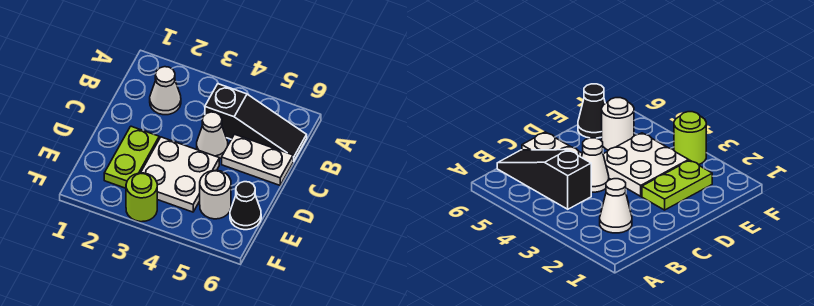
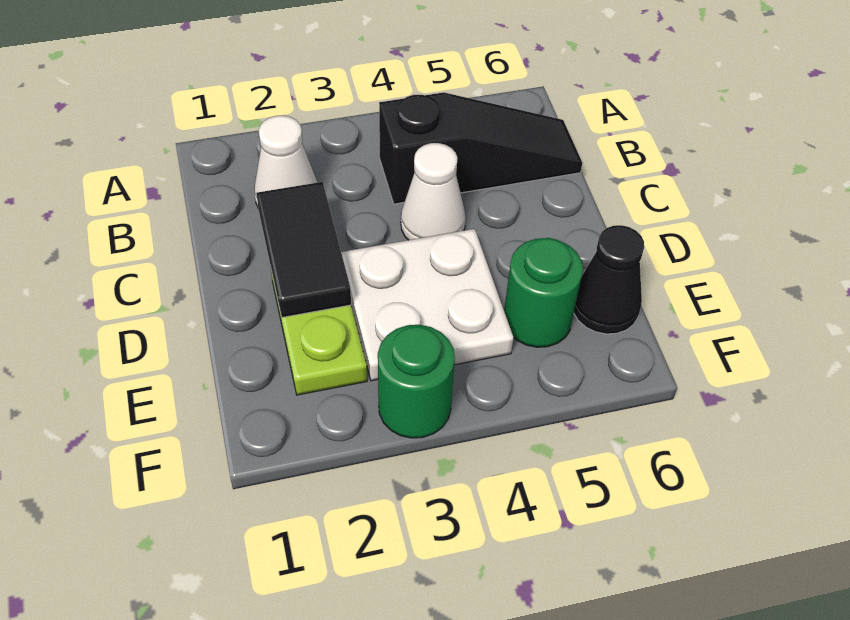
none -> black tile C2:D2 level 2
white plate C5:C6 level 1 -> none
white round brick E5 level 1 -> green round brick E5 level 1
lime round brick F3 level 1 -> green round brick F3 level 1

